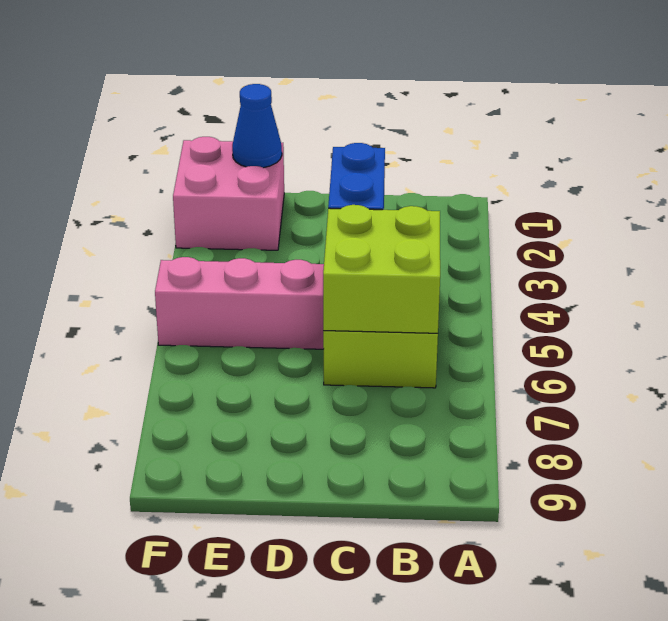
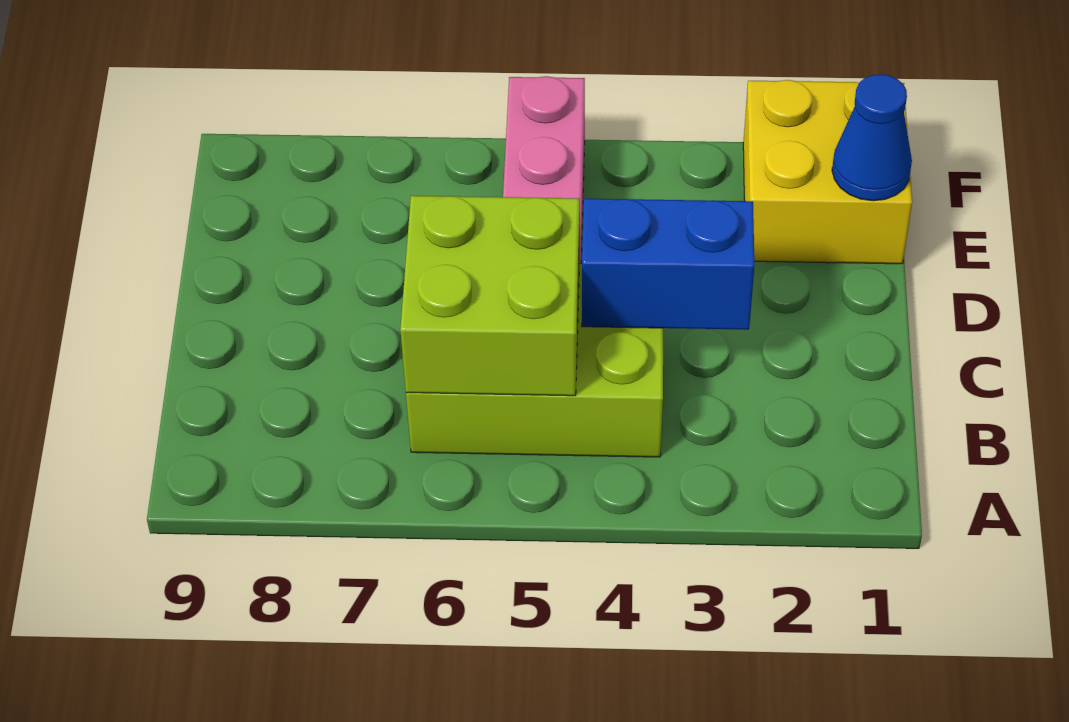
pink brick E1:F2 level 1 -> yellow brick E1:F2 level 1

